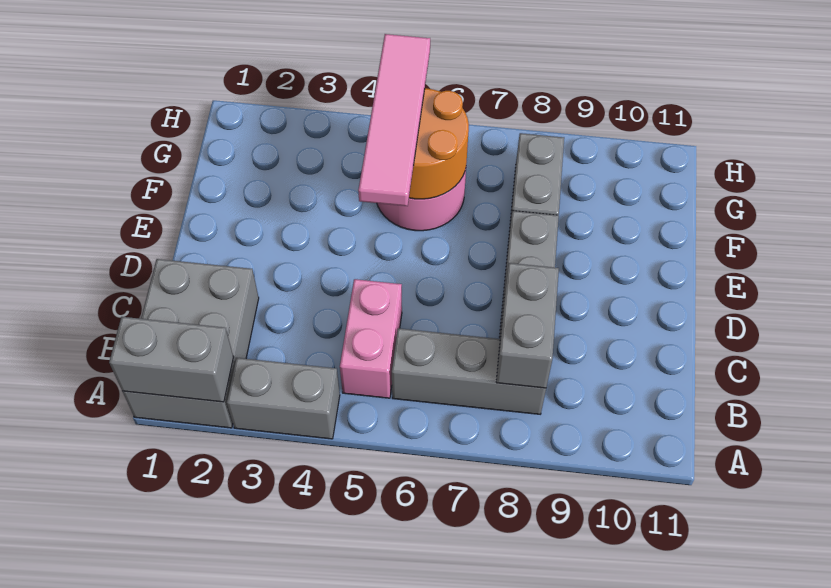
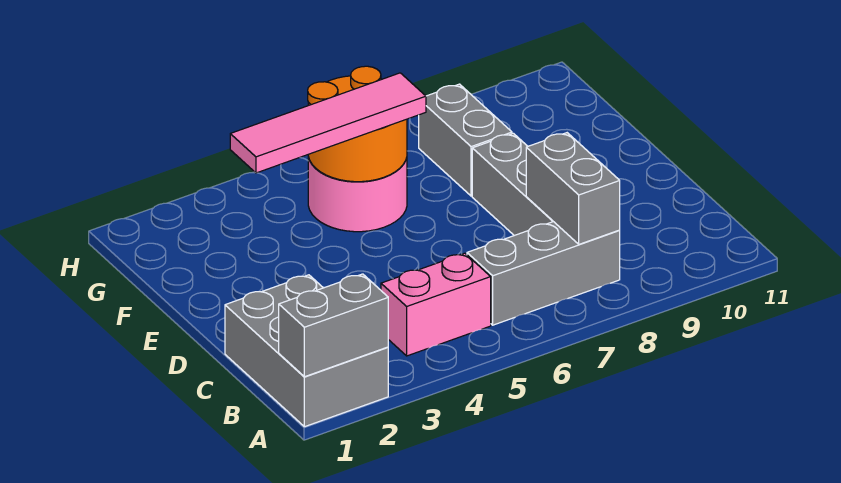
grey brick A3:A4 level 1 -> none
pink brick B5:C5 level 1 -> pink brick B4:B5 level 1
pink tile E5:H5 level 3 -> pink tile F3:F6 level 3

